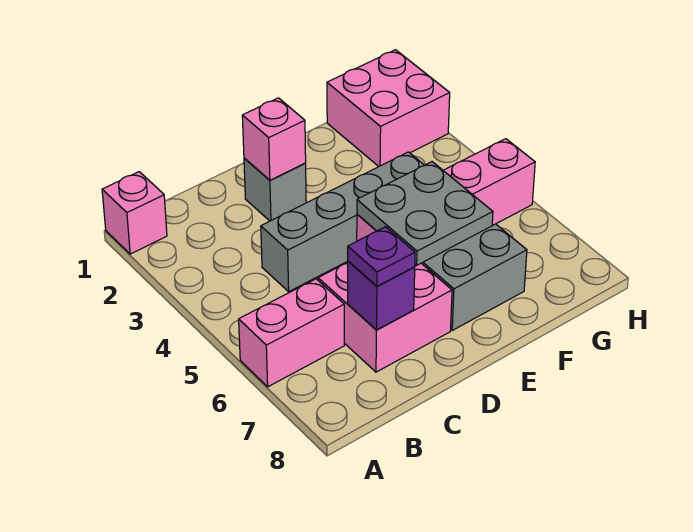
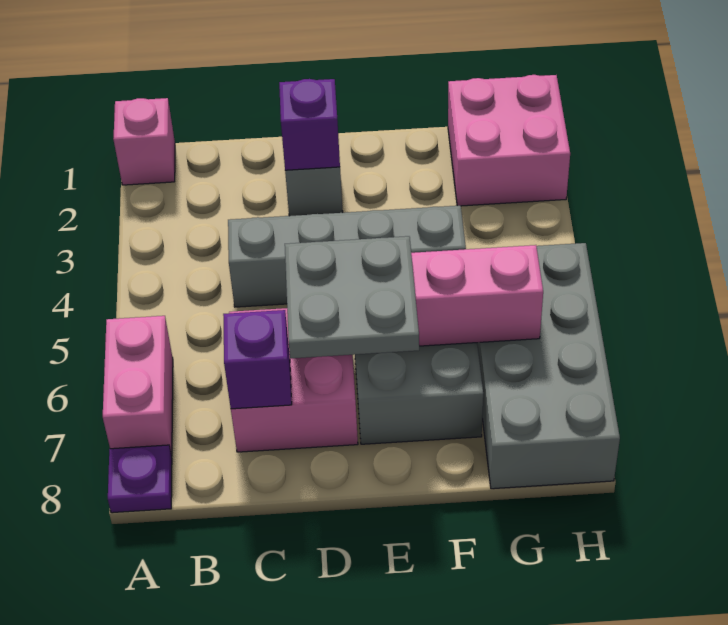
pink brick A6:B6 level 1 -> pink brick A6:A7 level 1
purple plate C7 level 3 -> purple plate A8 level 1
pink brick D2 level 2 -> purple brick D2 level 2
none -> grey brick G5:H8 level 1

